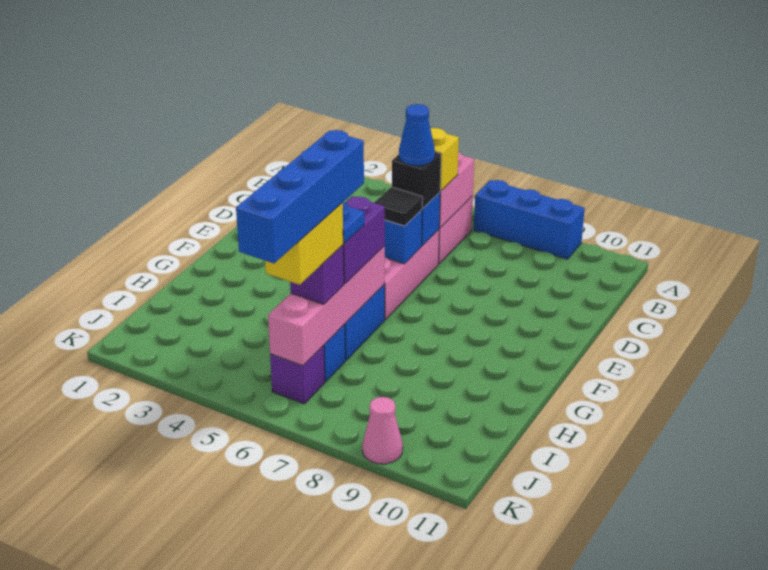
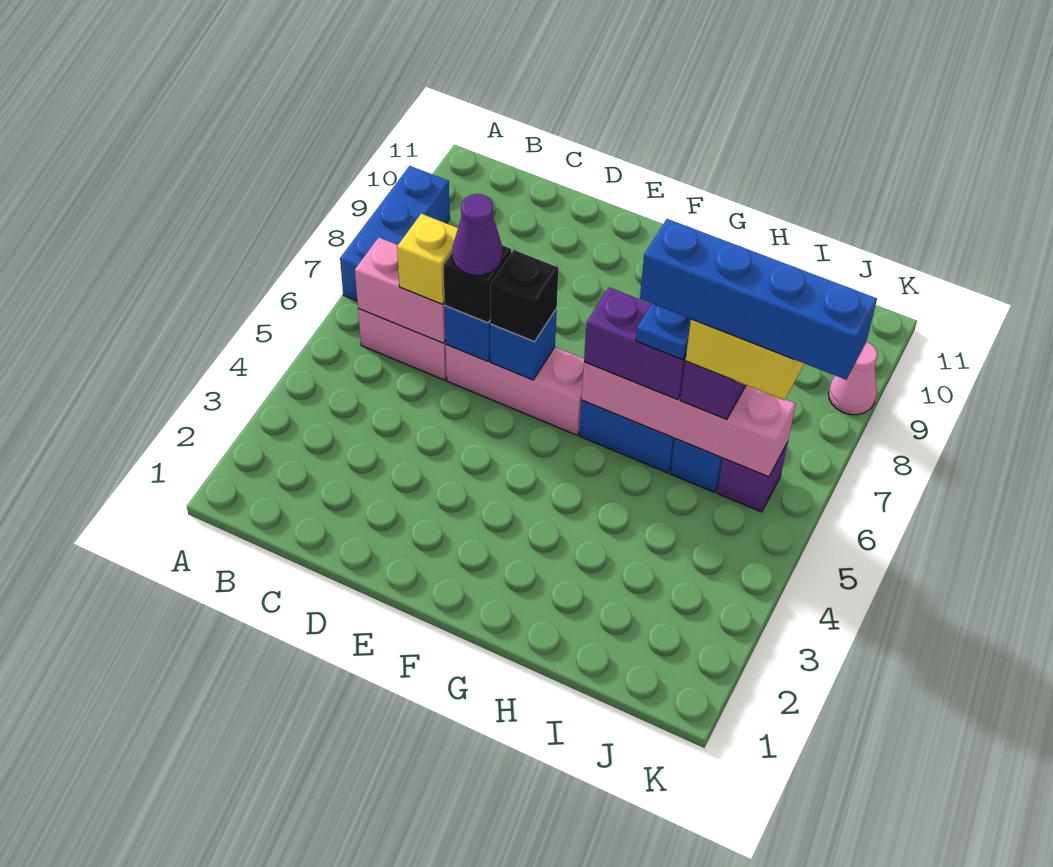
blue cone D6 level 4 -> purple cone D6 level 4
black tile E6 level 3 -> black brick E6 level 3

